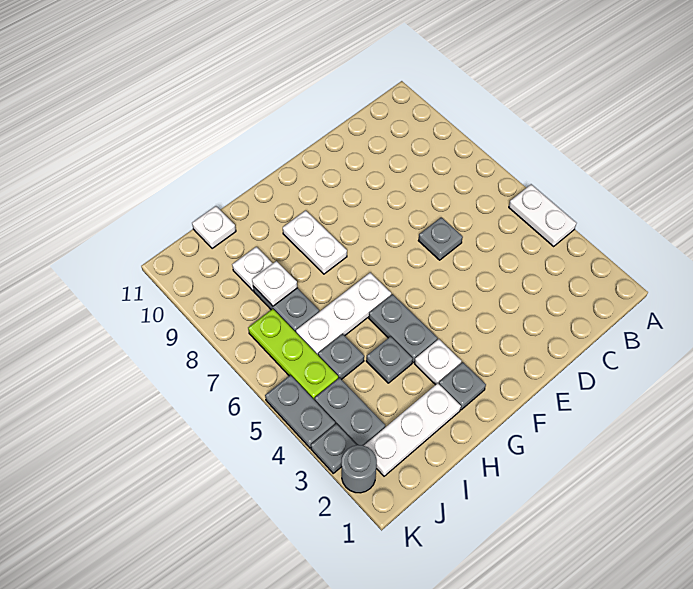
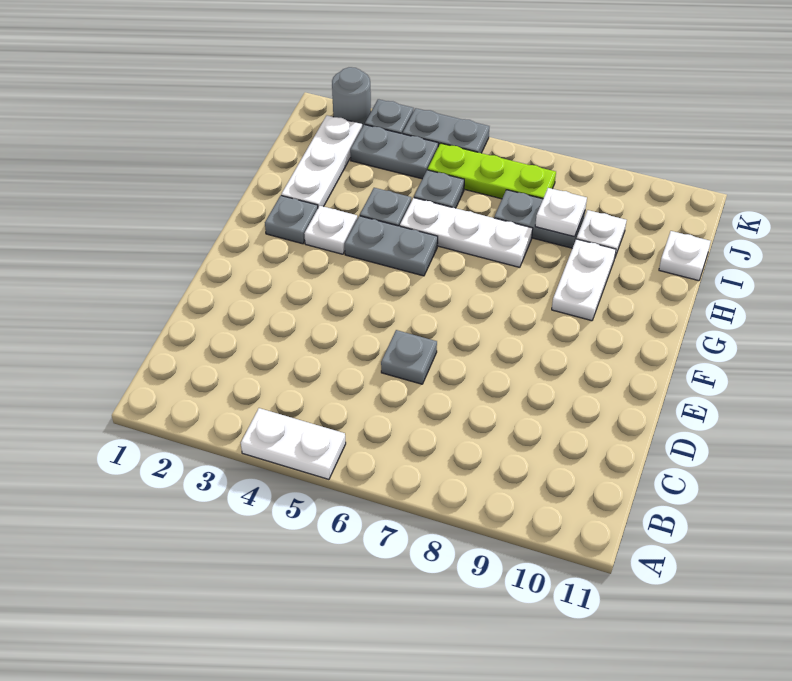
white plate G6:I6 level 1 -> white plate H5:H7 level 1
white plate G8:G9 level 1 -> white plate G9:H9 level 1

